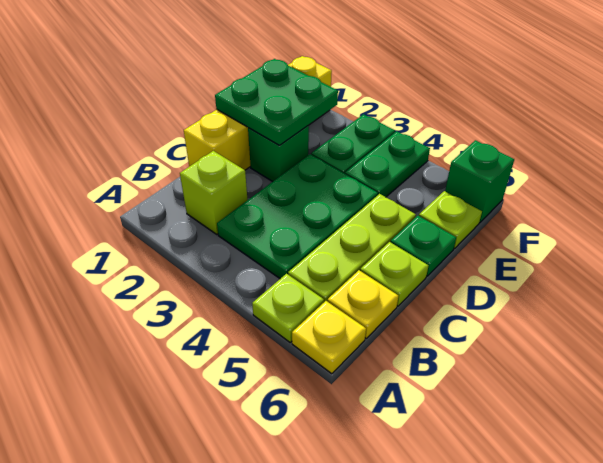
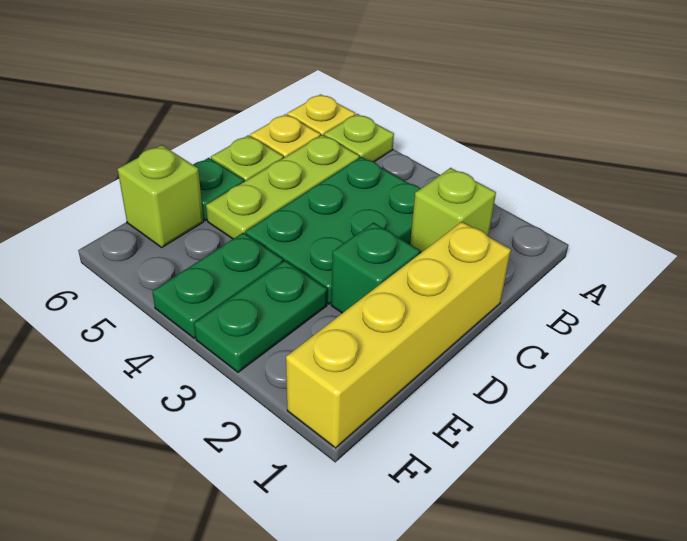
green plate D1:E2 level 2 -> none
lime plate E6 level 1 -> lime brick E6 level 1
green brick F6 level 1 -> none

